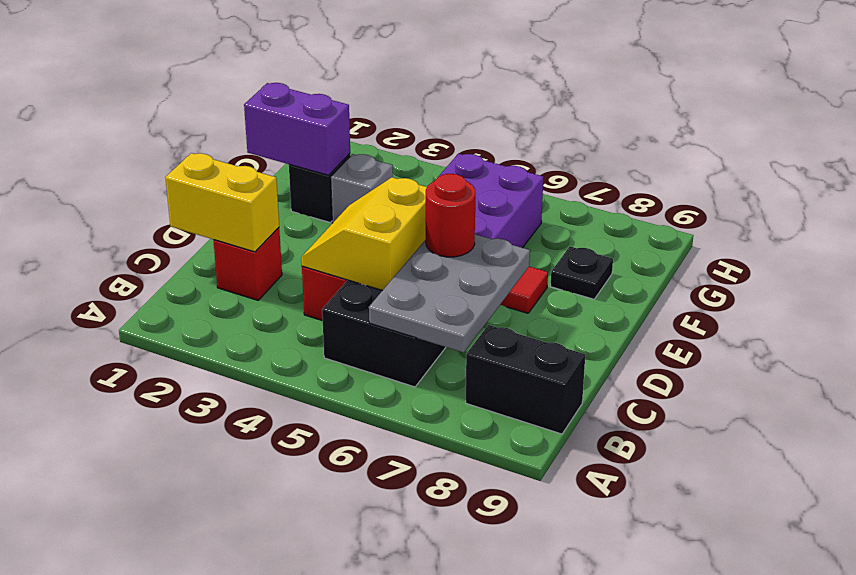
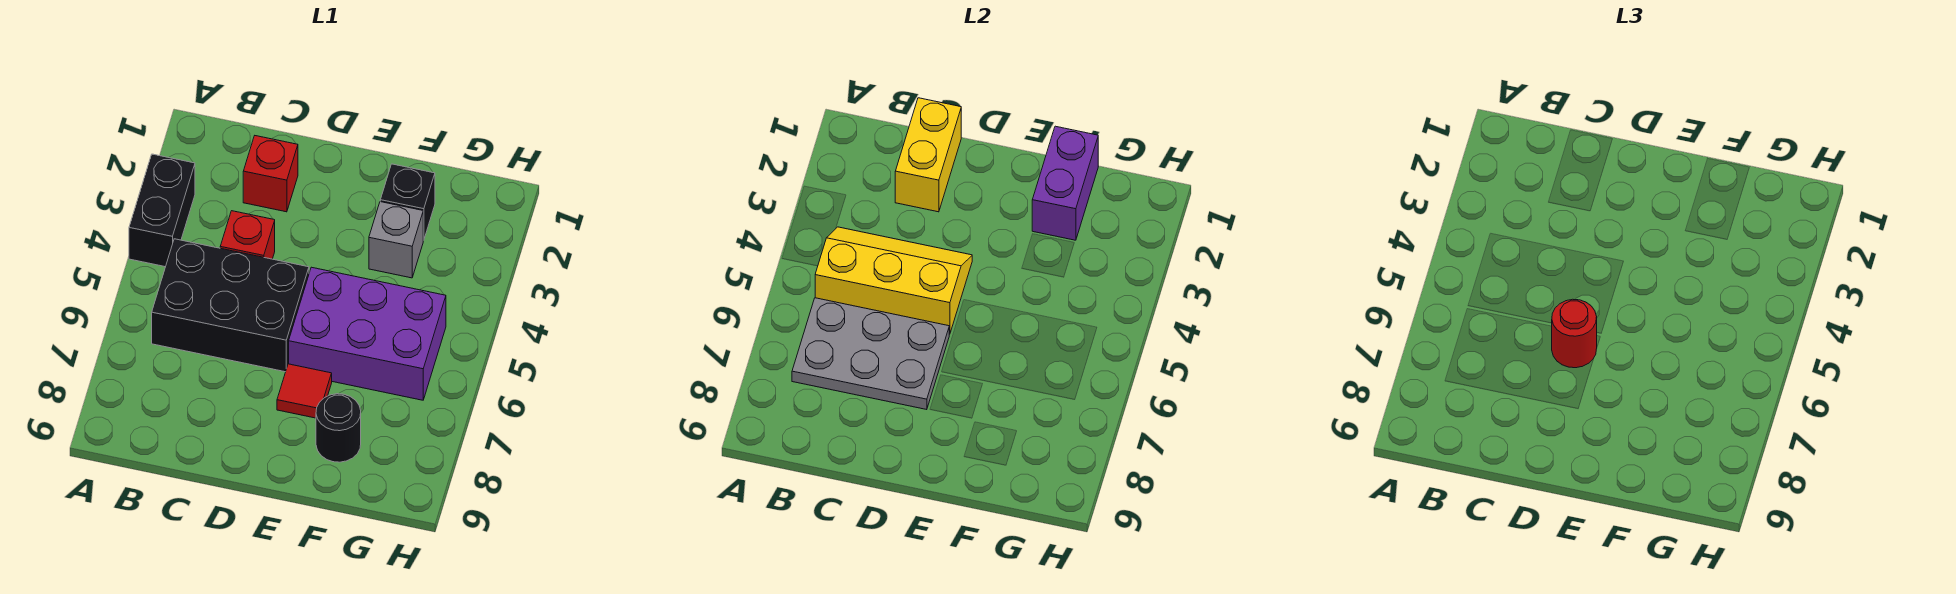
black brick B8:B9 level 1 -> black brick A3:A4 level 1
yellow slope C4:D5 level 2 top 5 -> yellow slope B4:D5 level 2 top 5
black plate F8 level 1 -> black round brick F8 level 1

